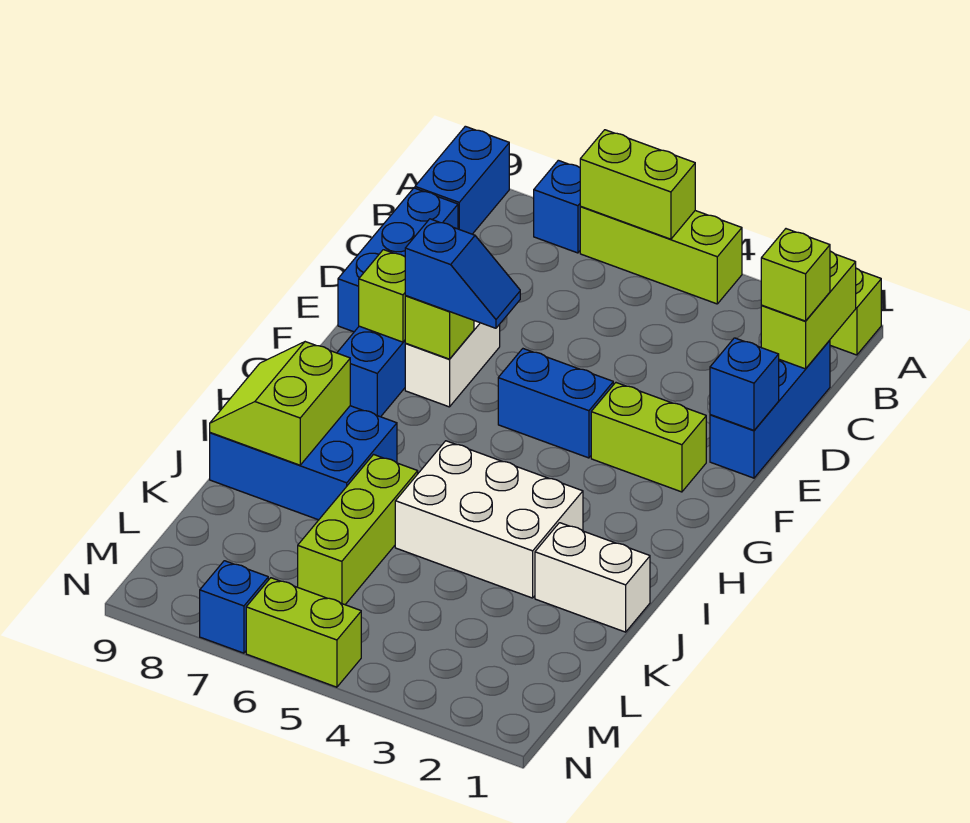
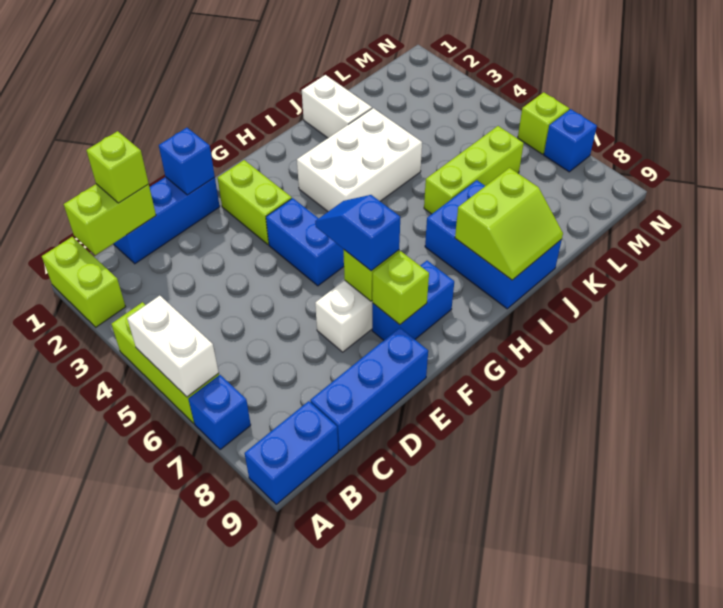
lime brick A5:A6 level 2 -> white brick A5:A6 level 2
white brick I3:J5 level 1 -> white brick H3:J4 level 1
lime brick N5:N6 level 1 -> lime brick N6 level 1

